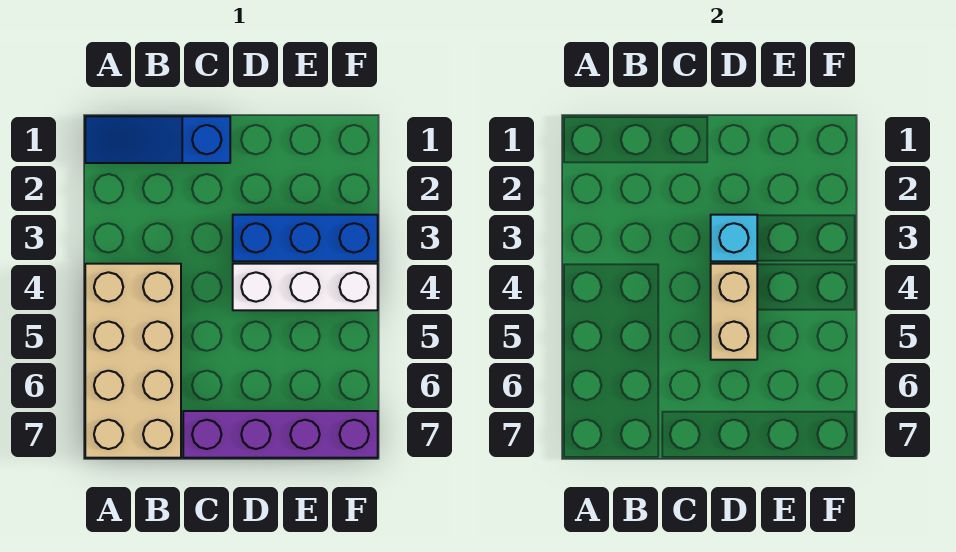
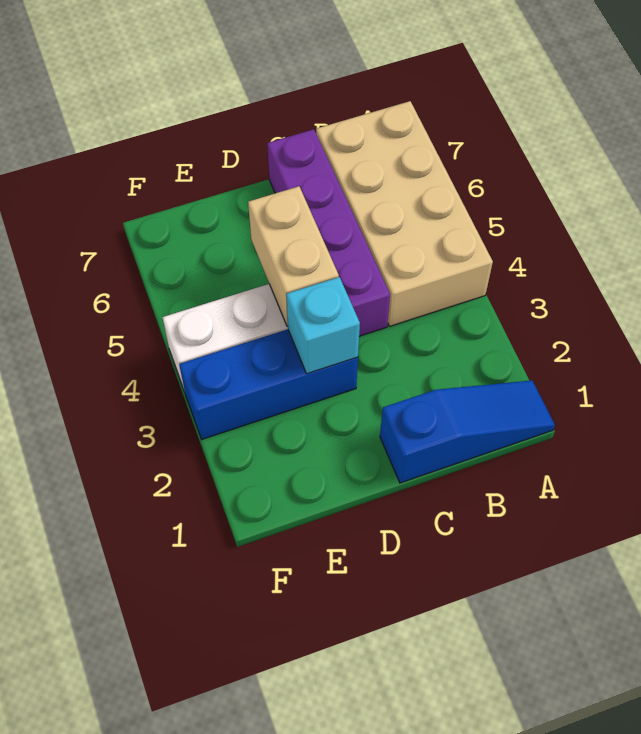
purple brick C7:F7 level 1 -> purple brick C4:C7 level 1

